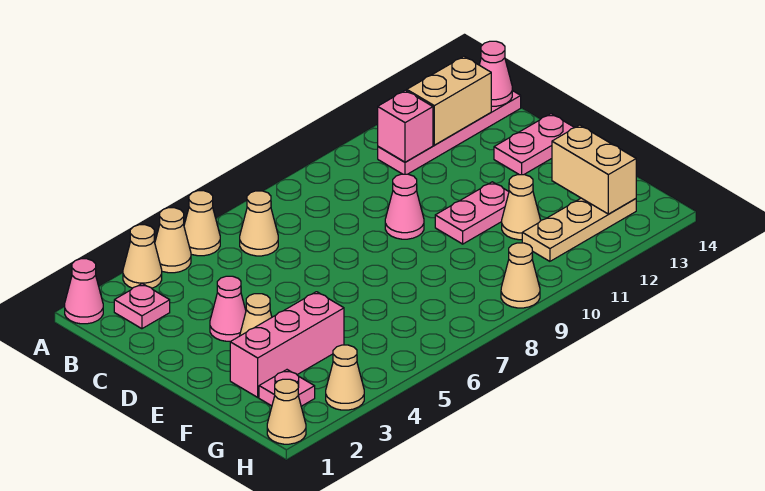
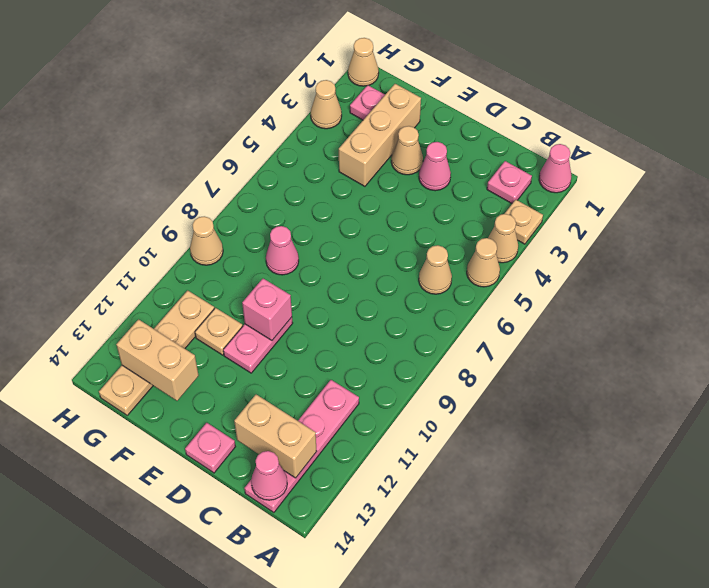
tan cone A3 level 1 -> tan plate A3 level 1
pink brick B11 level 2 -> pink brick E10 level 2
tan brick B12:B13 level 2 -> tan brick B13:C13 level 2
pink cone D9 level 1 -> pink cone F8 level 1
pink plate D13:D14 level 1 -> pink plate D14 level 1
pink brick F2:F4 level 1 -> tan brick F2:F4 level 1
tan cone F11 level 1 -> tan plate F11 level 1
tan plate G11:G13 level 1 -> tan plate G11:G14 level 1

